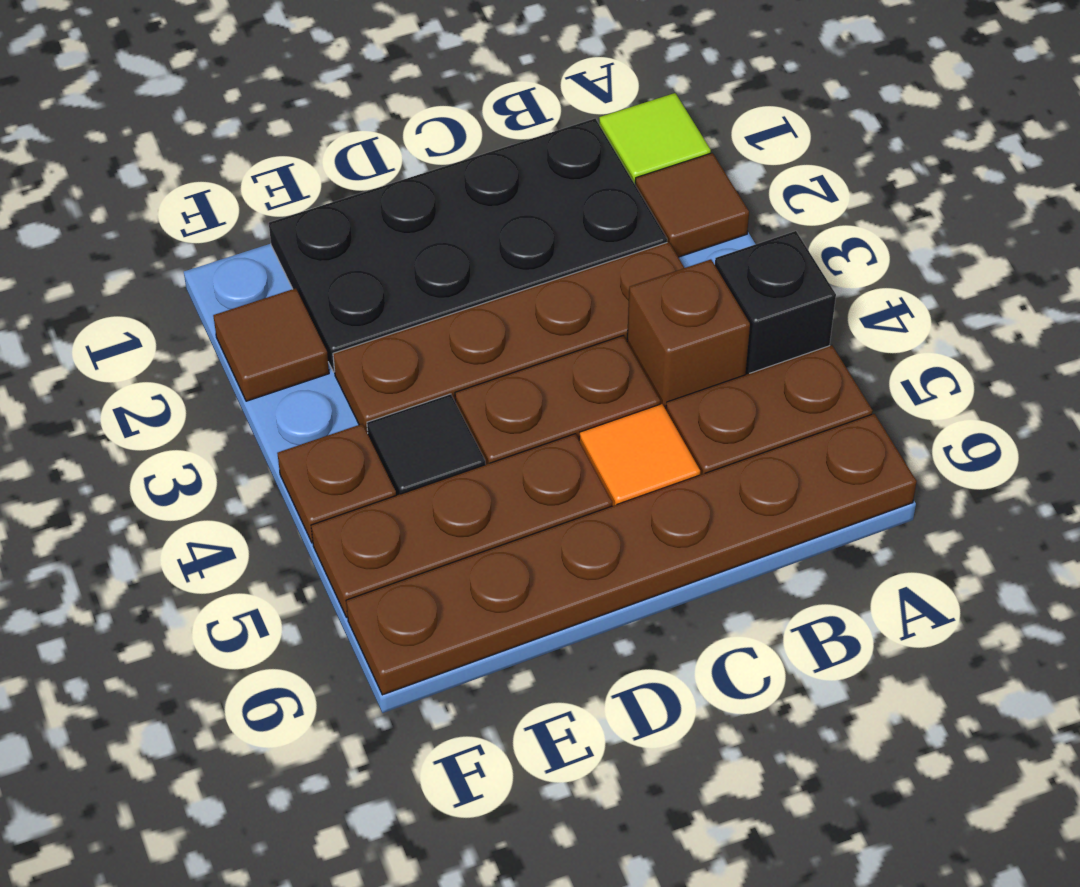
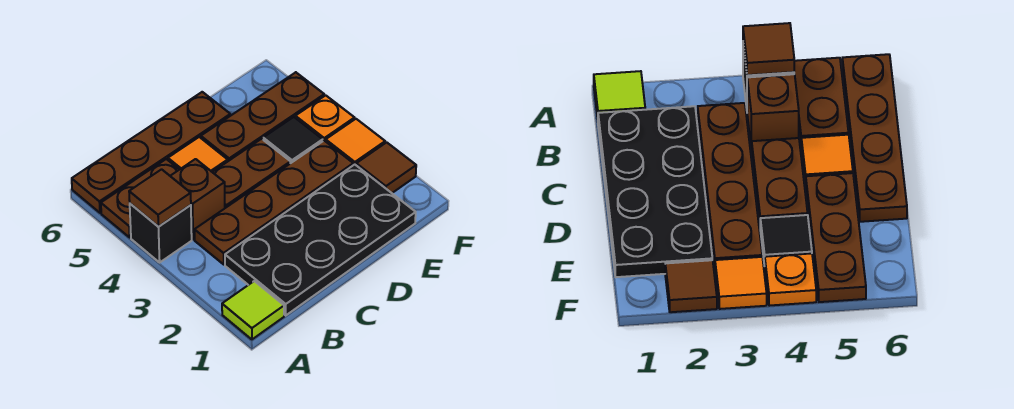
brown tile A2 level 1 -> brown tile A4 level 2
brown plate A6:F6 level 1 -> brown plate A6:D6 level 1
none -> orange tile F3 level 1
brown plate F4 level 1 -> orange plate F4 level 1

